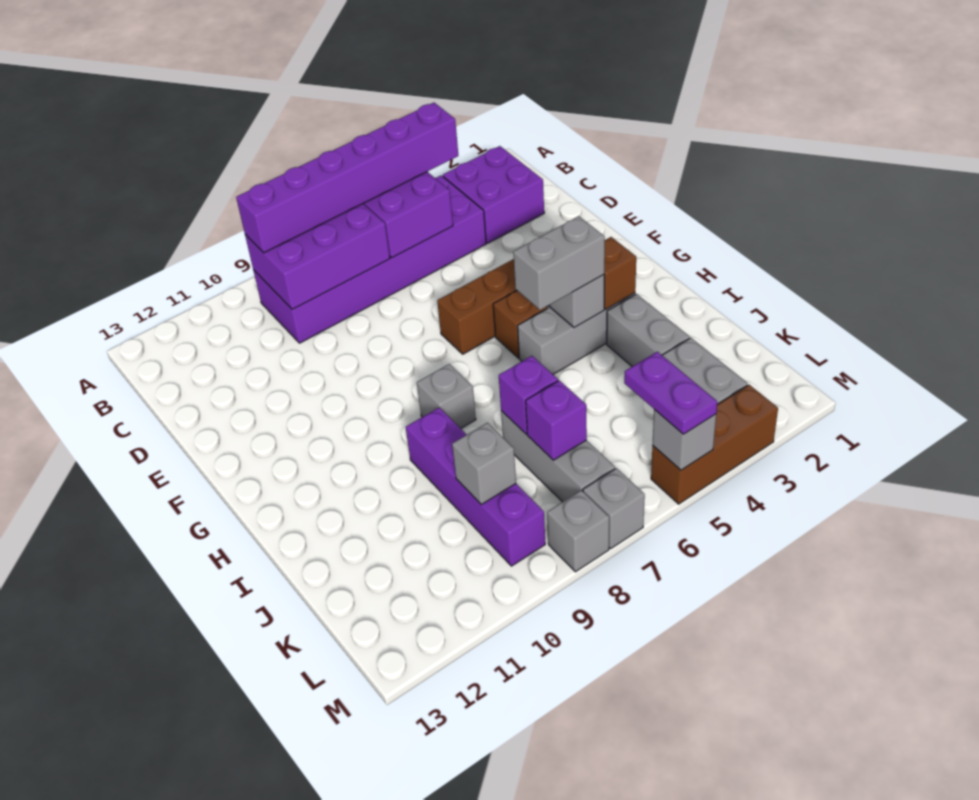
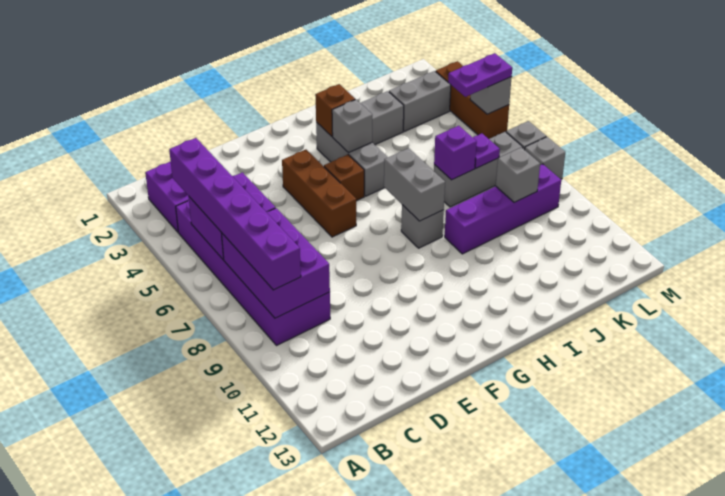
grey brick H4:H5 level 3 -> grey brick H7:H8 level 2
purple brick K7 level 2 -> purple plate K7 level 2

